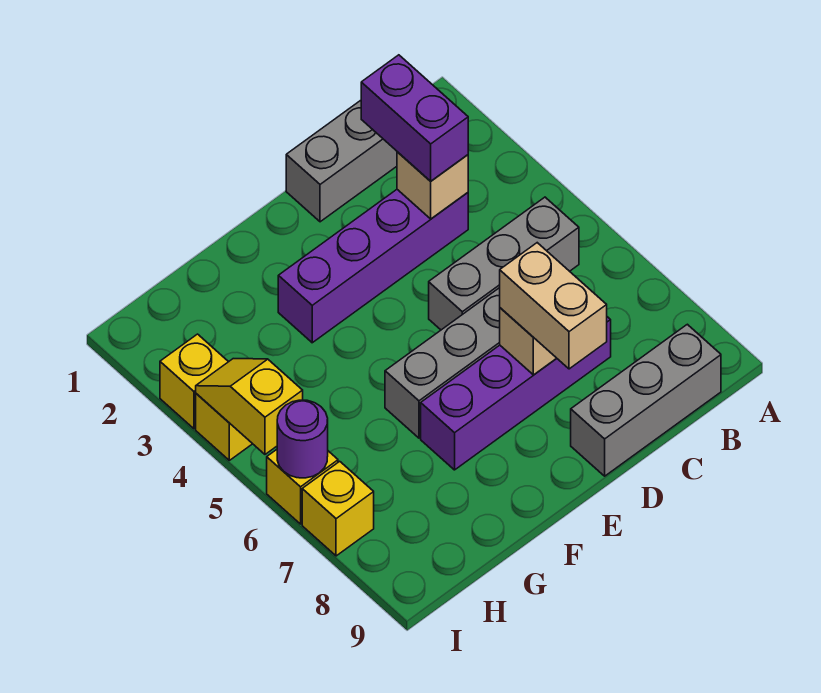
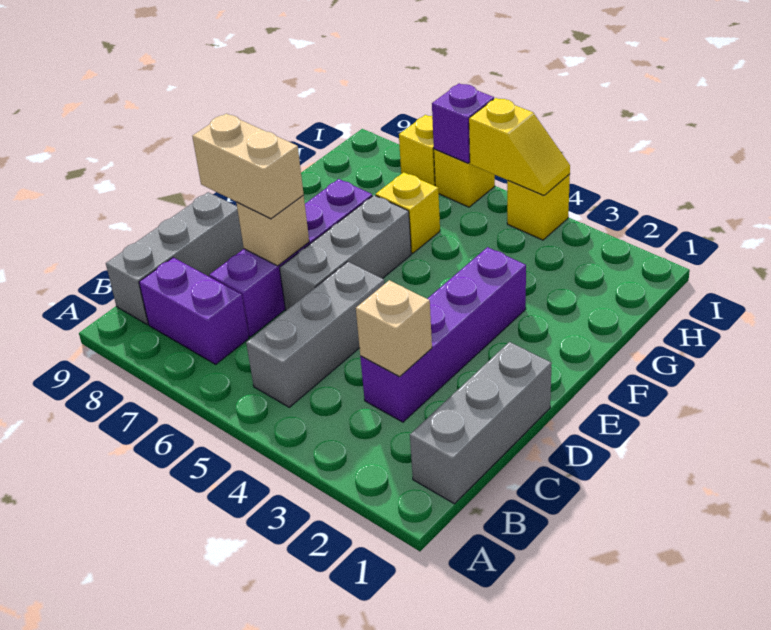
purple brick C2:C3 level 3 -> purple brick B7:B8 level 1
yellow brick I3 level 1 -> yellow brick G6 level 1
purple round brick I6 level 2 -> purple brick I6 level 2

